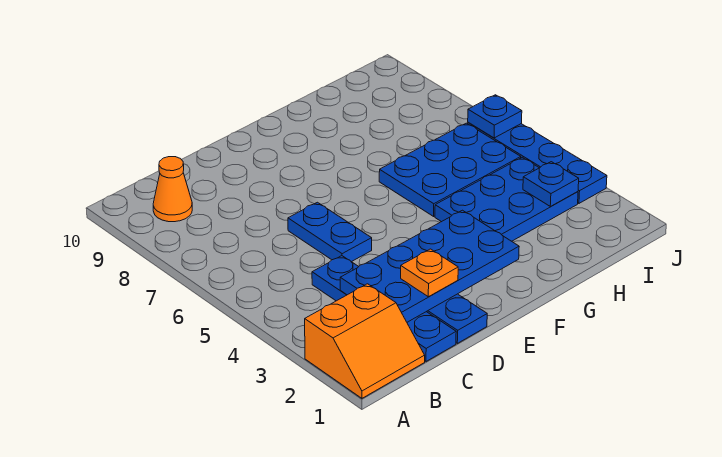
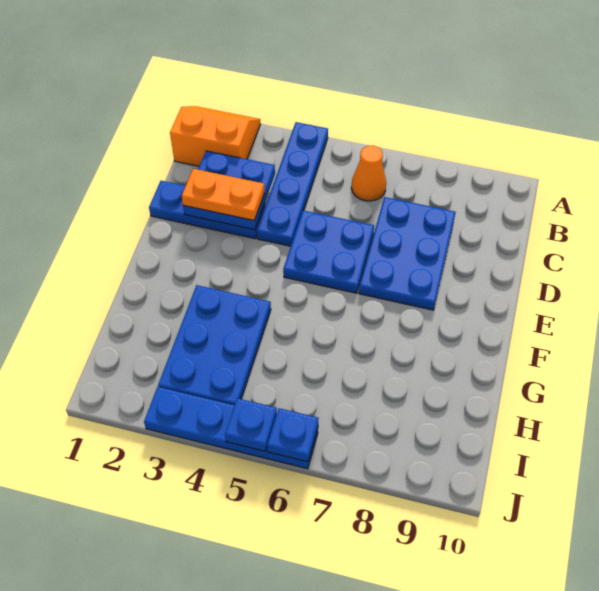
orange slope A1:B2 level 1 top 2 -> orange slope A1:B2 level 1 top B
orange cone B9 level 1 -> orange cone B6 level 1
blue plate C1:C4 level 1 -> blue plate A4:D4 level 1
blue plate C2:F3 level 2 -> blue plate C2:D3 level 2
orange plate D2 level 3 -> orange plate D2:D3 level 3
blue plate D5:D6 level 1 -> blue plate D5:E6 level 1
blue plate G5:I6 level 1 -> blue plate C7:E8 level 1
blue plate I3 level 2 -> blue plate J5 level 2

